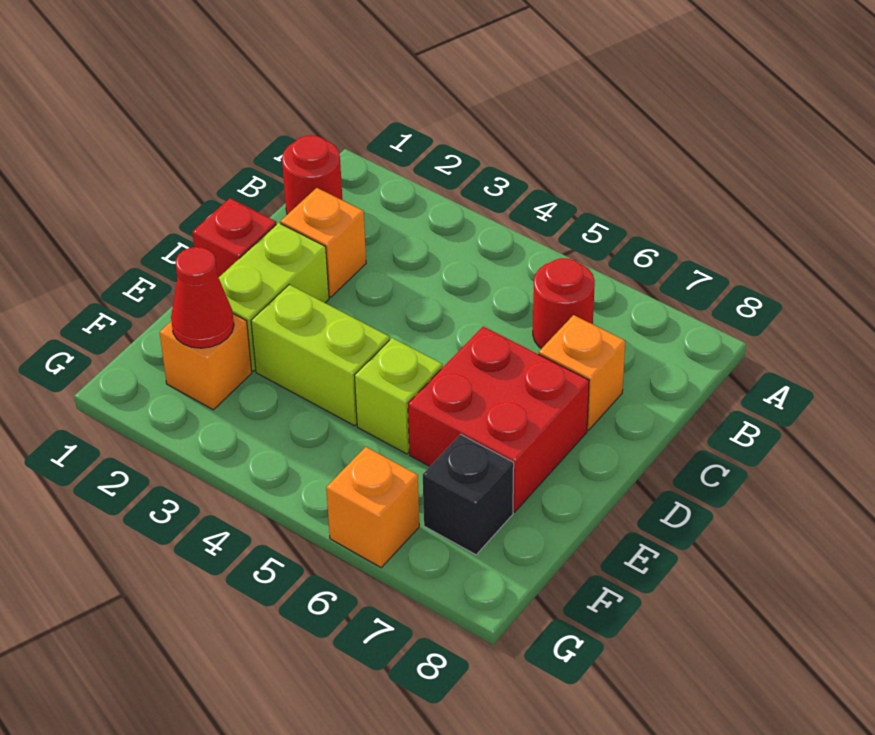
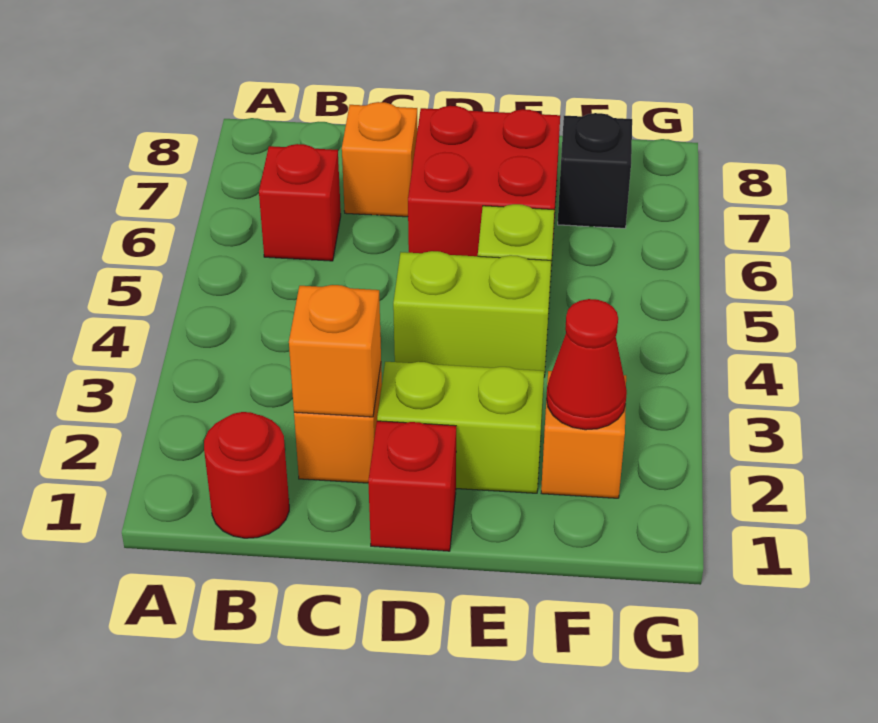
red round brick B6 level 1 -> red brick B6 level 1
lime brick E3:E4 level 1 -> lime brick D4:E4 level 1
orange brick G6 level 1 -> orange brick C2 level 2

